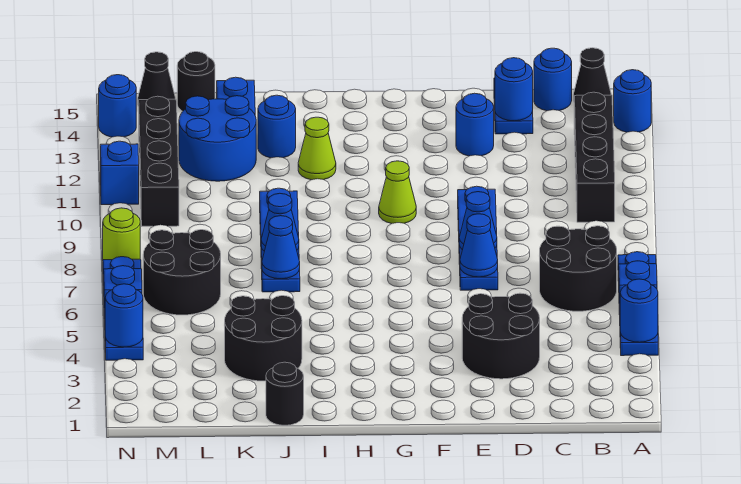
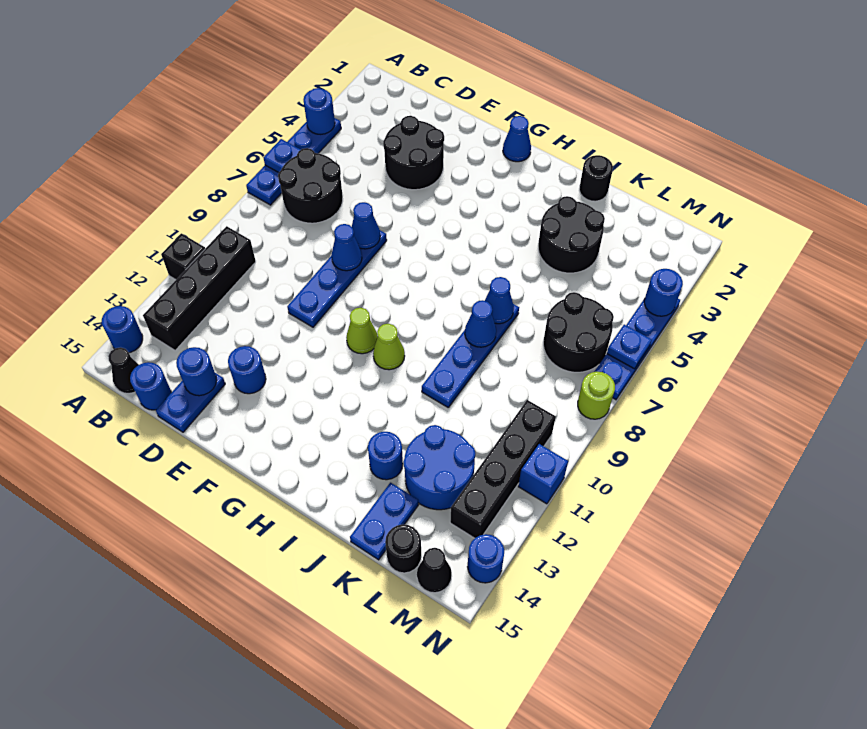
none -> black brick A11 level 1
none -> blue cone G1 level 1
lime cone I12 level 1 -> lime cone H10 level 1

